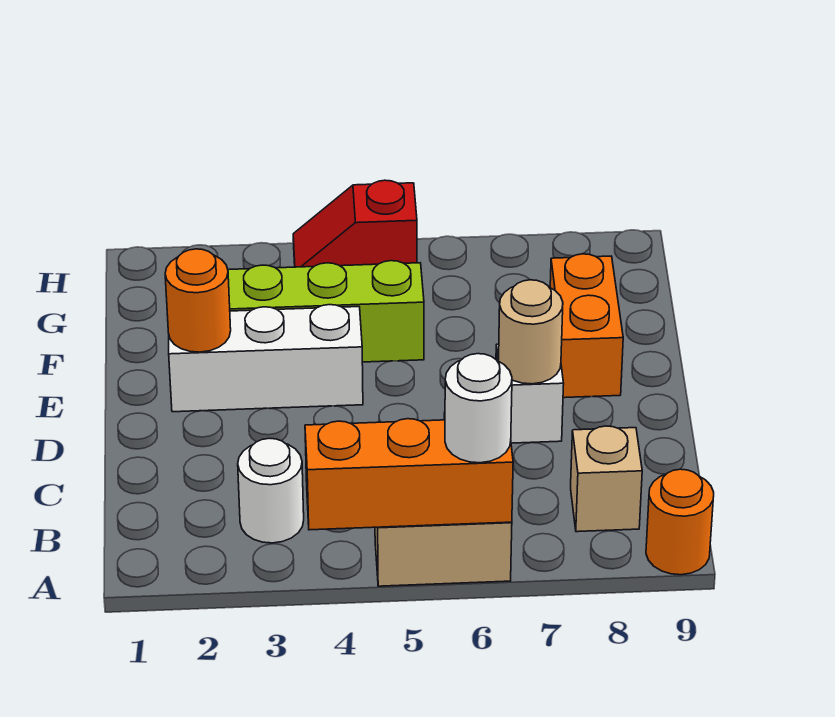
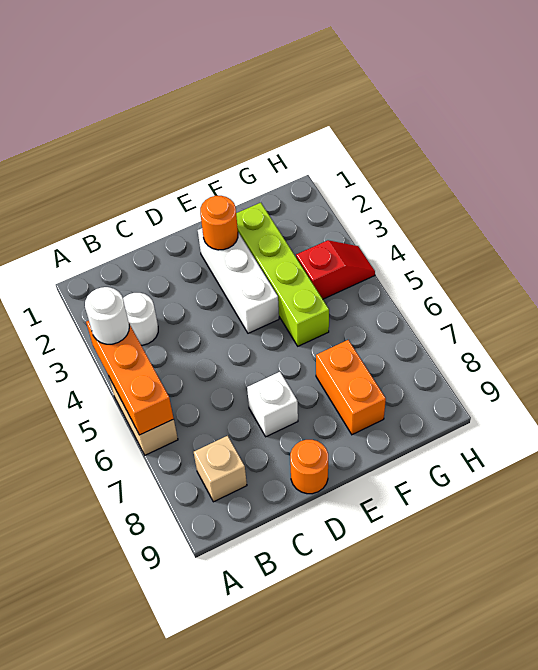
white round brick A6 level 3 -> white round brick A4 level 3
orange round brick A9 level 1 -> orange round brick D9 level 1
tan round brick D7 level 2 -> none
orange brick E8:F8 level 1 -> orange brick F7:F8 level 1
red slope H4:H5 level 1 top 5 -> red slope G4:H4 level 1 top G

